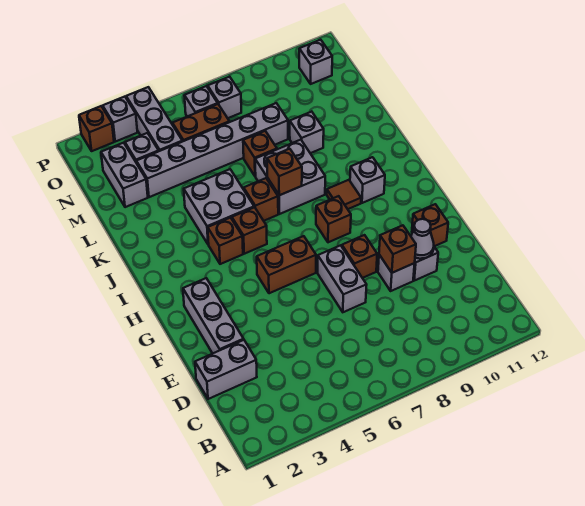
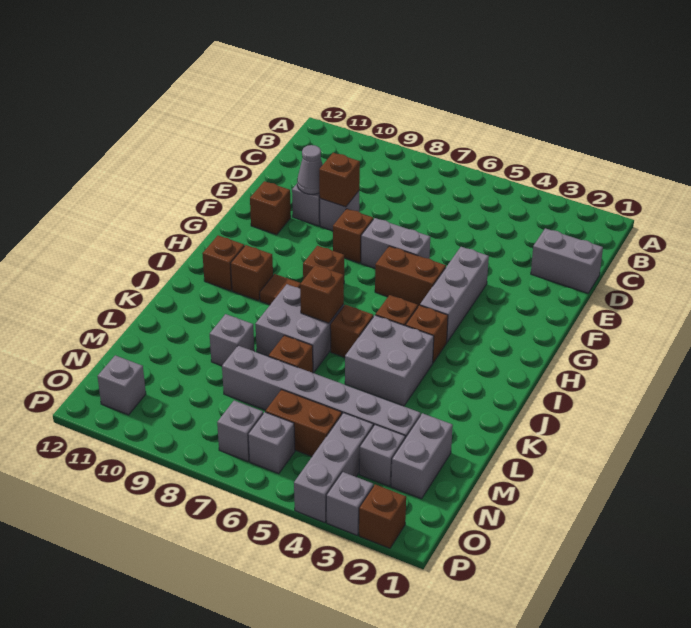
grey brick E2:G2 level 1 -> grey brick F4:H4 level 1
grey brick E7:F7 level 1 -> grey brick F6:F7 level 1
grey brick I10 level 1 -> brown brick I10 level 1
none -> brown brick I11 level 1

